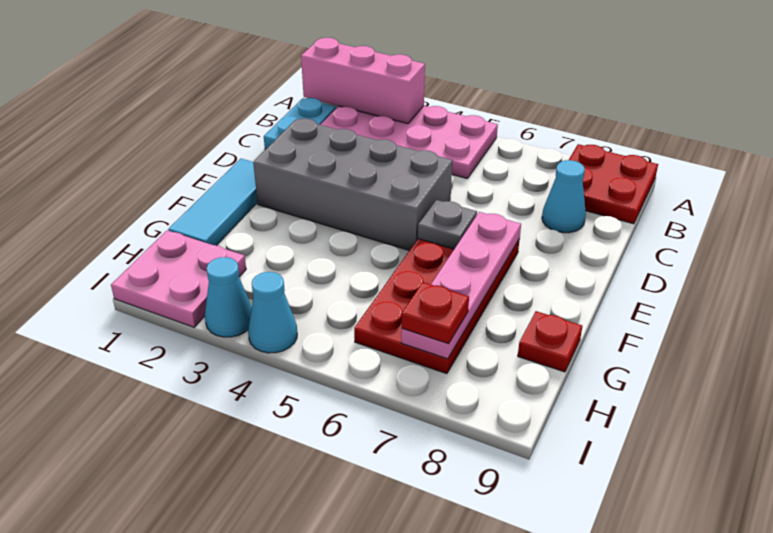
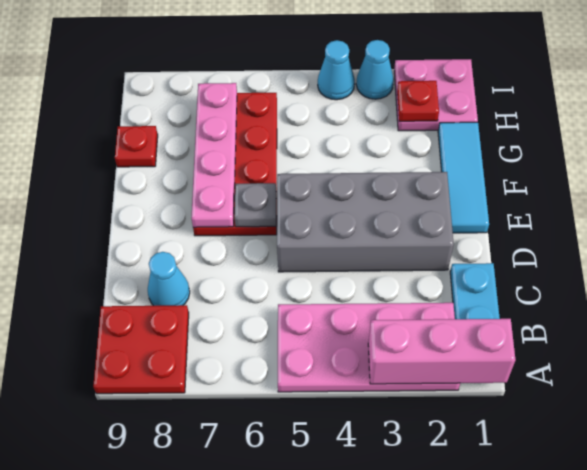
red plate H7 level 3 -> red plate H2 level 2

